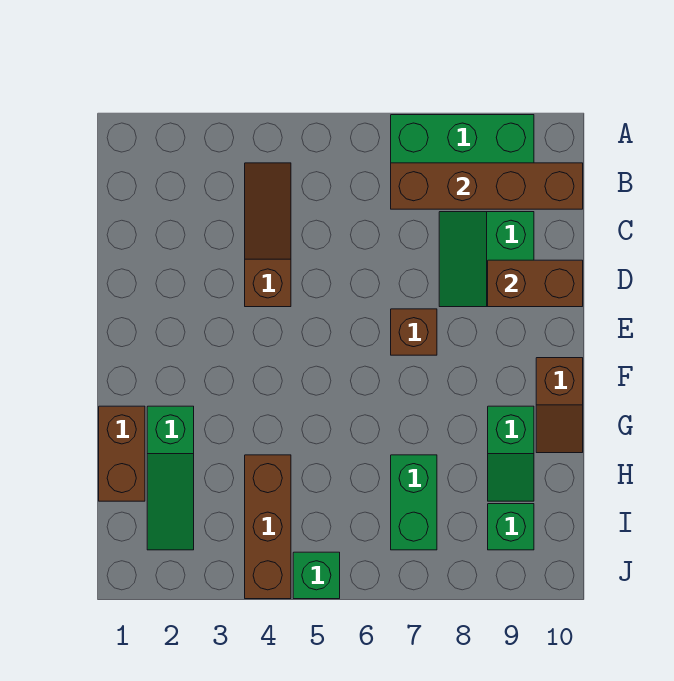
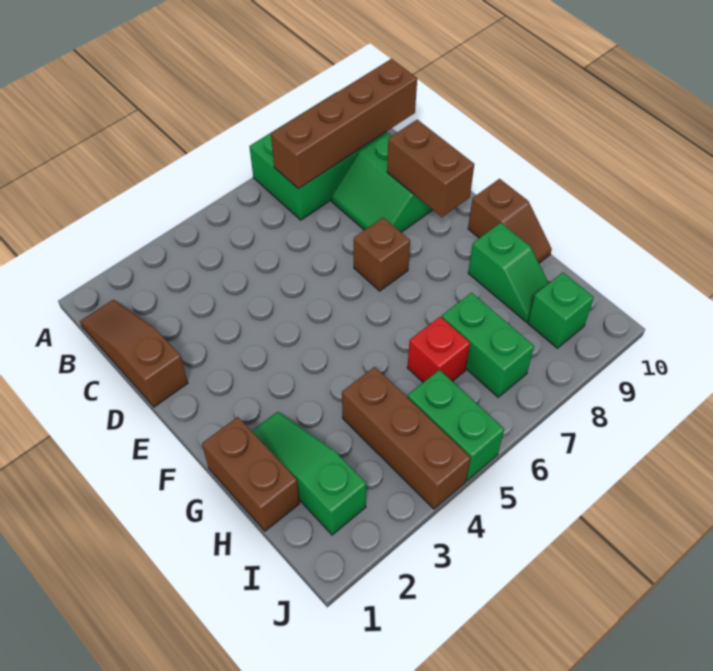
brown slope B4:D4 level 1 top D -> brown slope B1:D1 level 1 top D
brown brick D9:D10 level 2 -> brown brick D9:E9 level 2
green slope G2:I2 level 1 top G -> green slope G2:I2 level 1 top I
none -> red brick H6 level 1
green brick J5 level 1 -> green brick I5:J5 level 1

